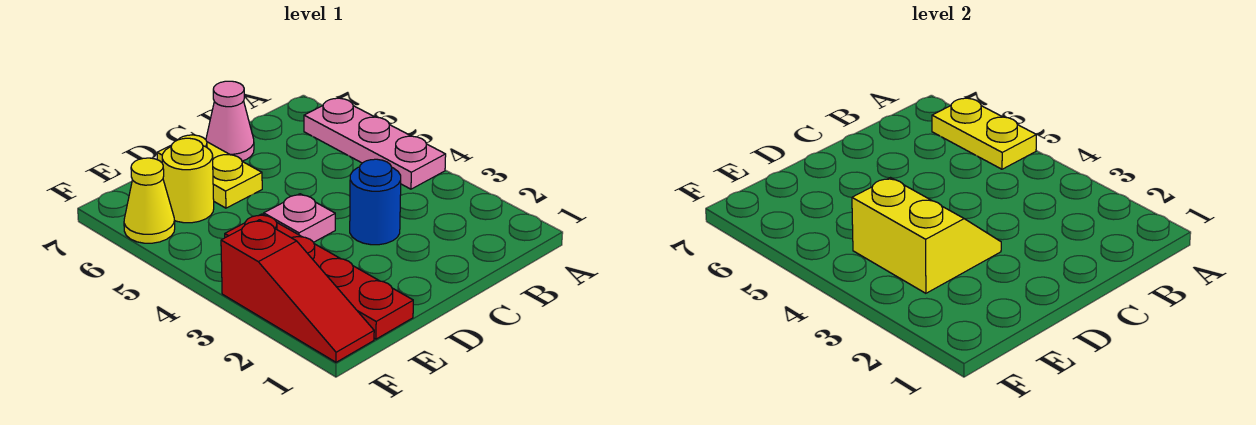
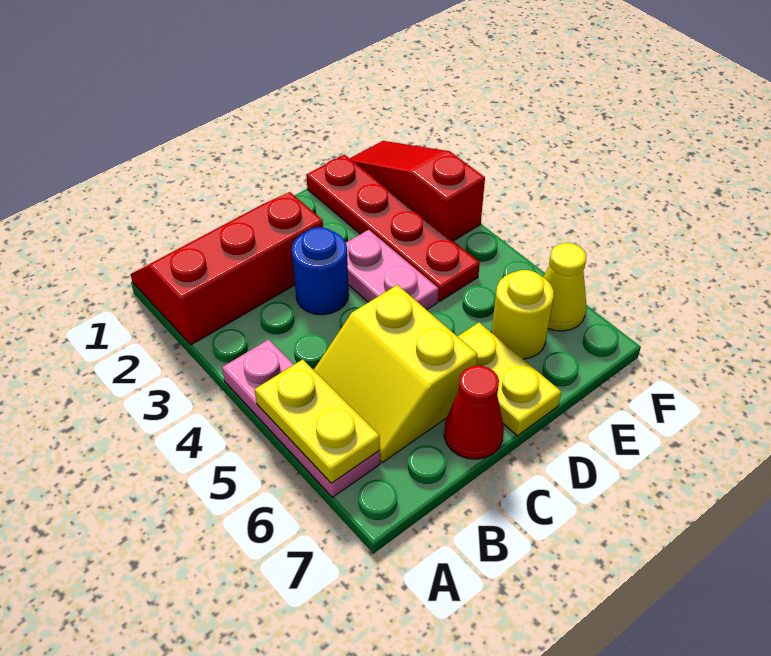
none -> red slope A1:C2 level 1 top 2
pink cone C7 level 1 -> red cone C7 level 1
yellow slope D3:E4 level 2 top E -> yellow slope B5:C6 level 1 top C
pink plate D4 level 1 -> pink plate D3:D4 level 1

